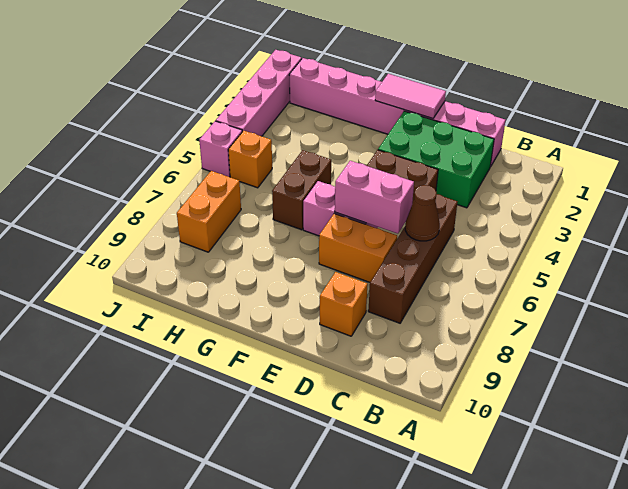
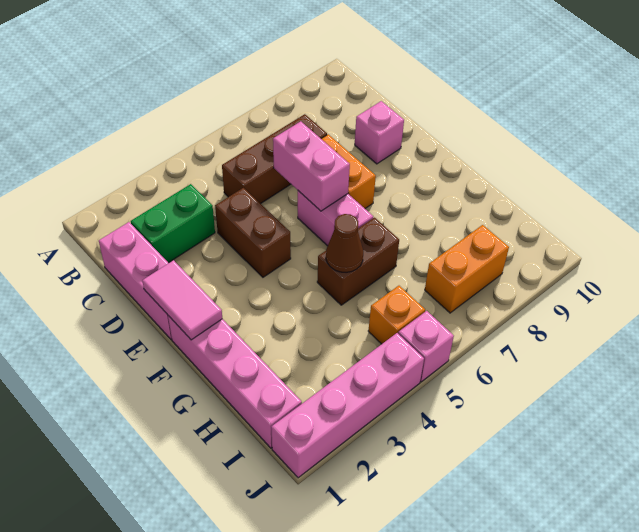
green brick C2:E3 level 1 -> green brick C2:C3 level 1
brown brick C5:C8 level 1 -> brown brick C5:C7 level 1
brown cone C6 level 2 -> brown cone G5 level 2
orange brick D9 level 1 -> pink brick D9 level 1

